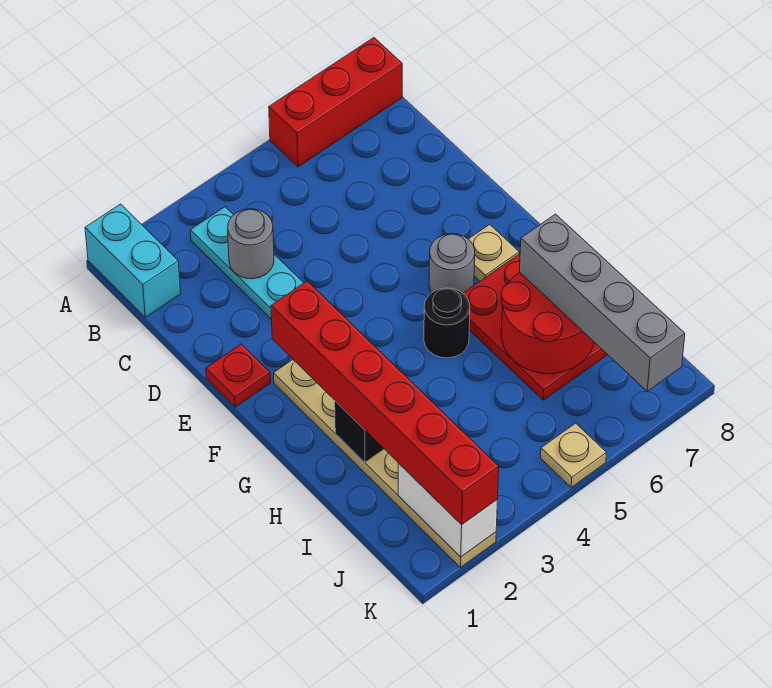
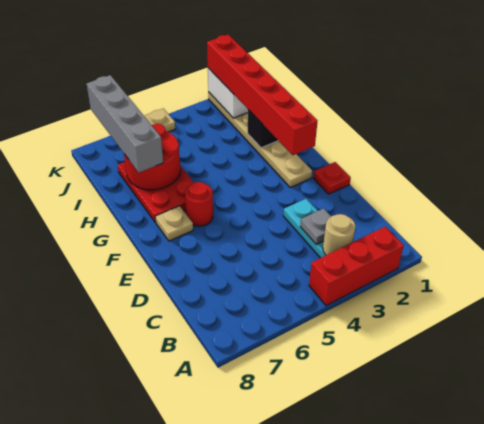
cyan brick A1:B1 level 1 -> none
red brick A6:A8 level 1 -> red brick A2:A4 level 1
none -> tan round brick B3 level 2
grey round brick C3 level 2 -> grey plate C3 level 2
grey round brick F6 level 1 -> red round brick F6 level 1
black round brick G5 level 1 -> none

